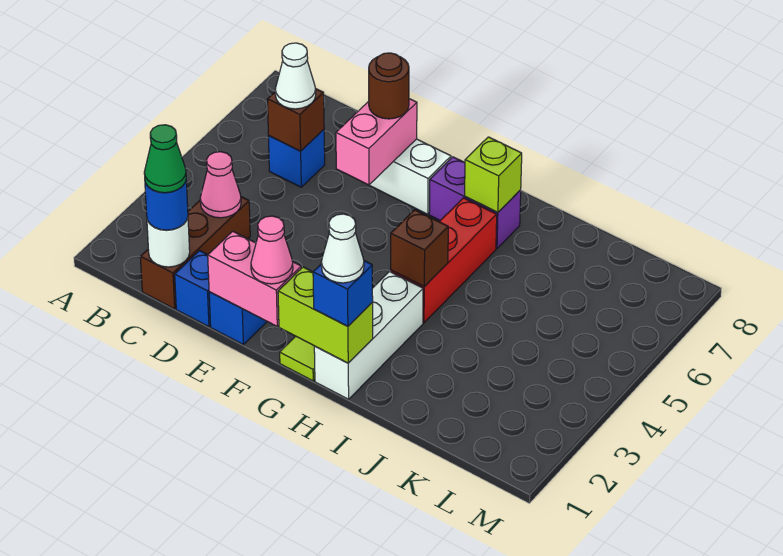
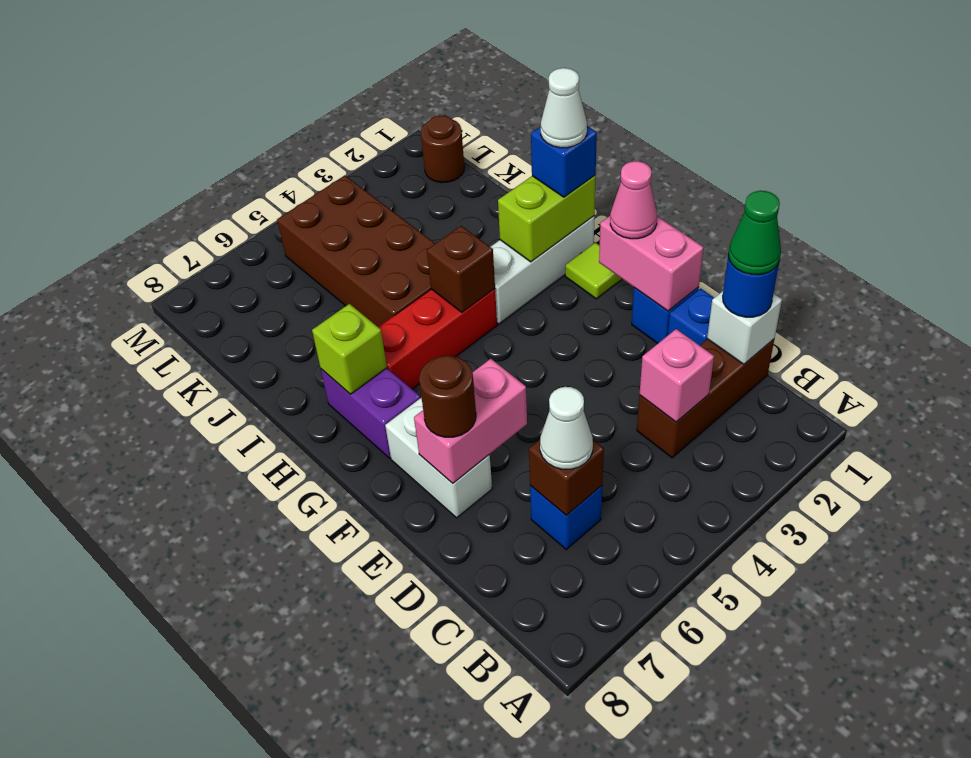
white round brick C1 level 2 -> white brick C1 level 2
pink cone C3 level 2 -> pink brick C3 level 2
lime brick G1:H1 level 2 -> lime brick H1:H2 level 2
none -> brown brick I4:L5 level 1
none -> brown round brick L1 level 1

